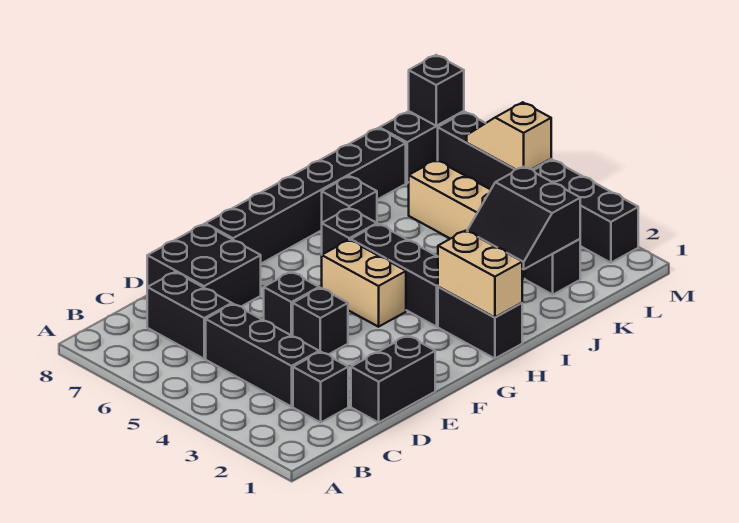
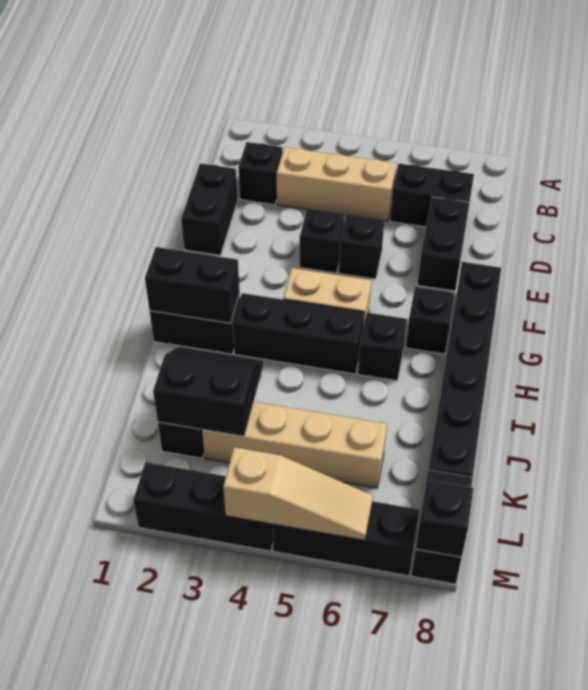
black brick C3:C5 level 1 -> tan brick C3:C5 level 1
black brick D7:E8 level 1 -> black brick D7:E7 level 1
tan brick H1:H2 level 2 -> black brick H1:H2 level 2
black brick I7 level 1 -> black brick G7 level 1
tan slope M5:M6 level 2 top 5 -> tan slope M4:M6 level 2 top 4

